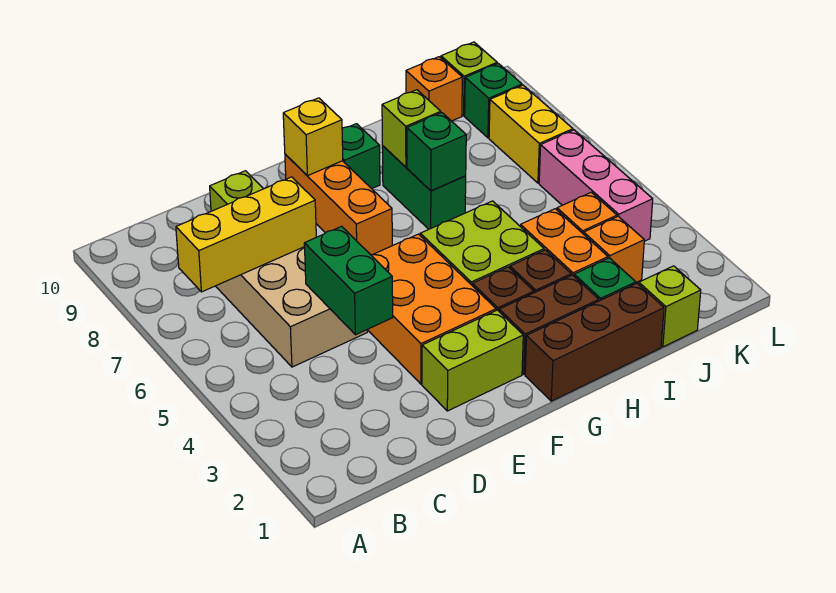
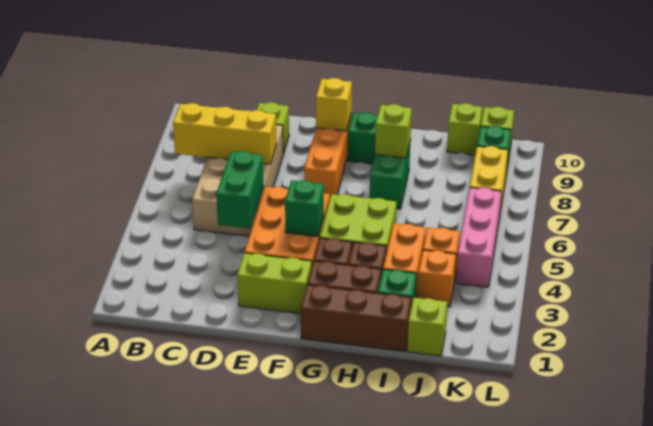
green brick H7 level 2 -> green brick F4 level 2
orange brick J10 level 1 -> lime brick J10 level 1

